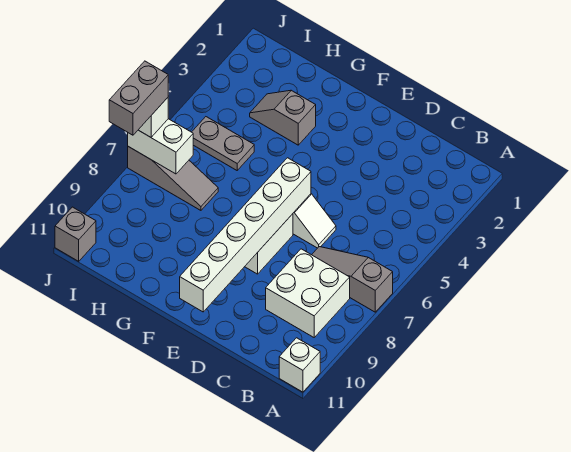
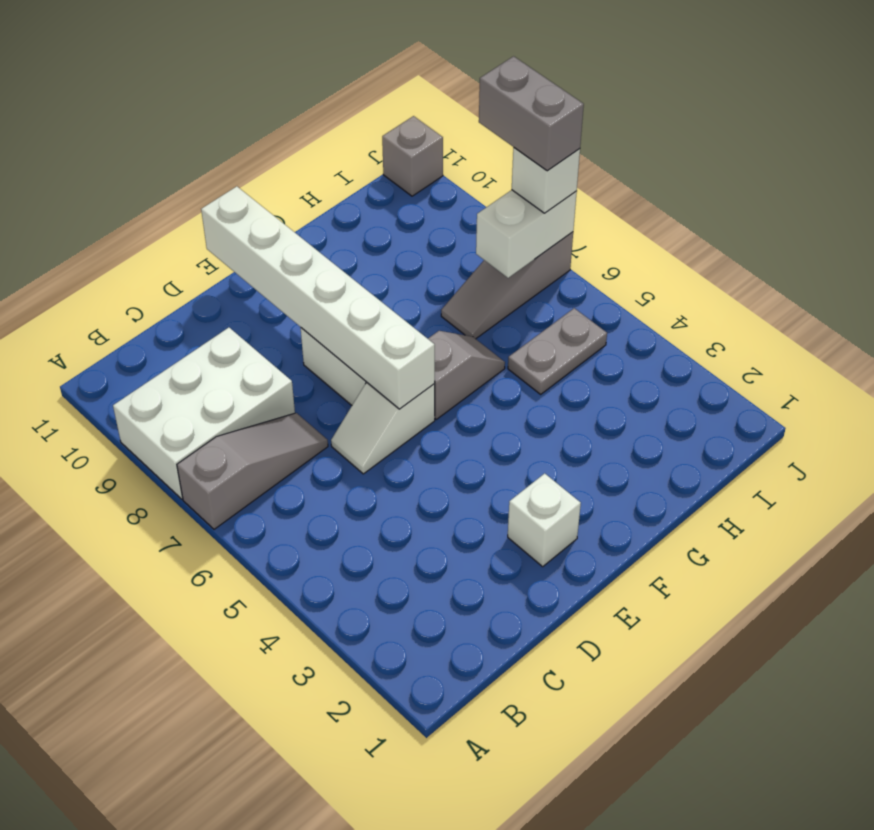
white brick A11 level 1 -> white brick E2 level 1
white brick B8:C9 level 1 -> white brick A8:C9 level 1
grey slope G3:H3 level 1 top G -> grey slope F6:G6 level 1 top F

